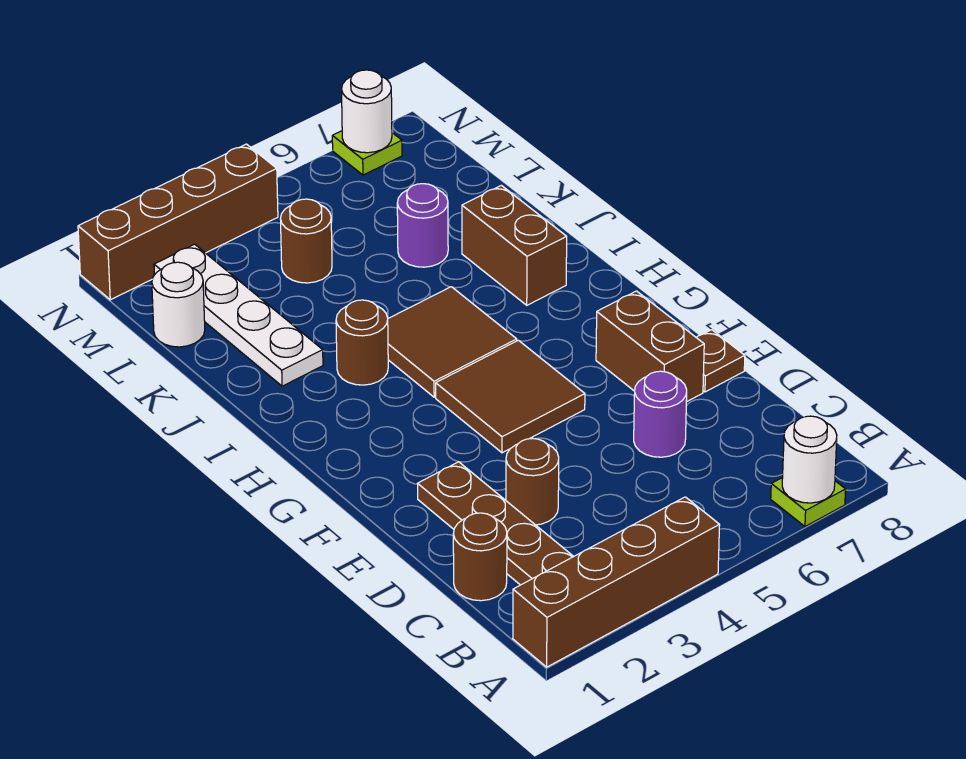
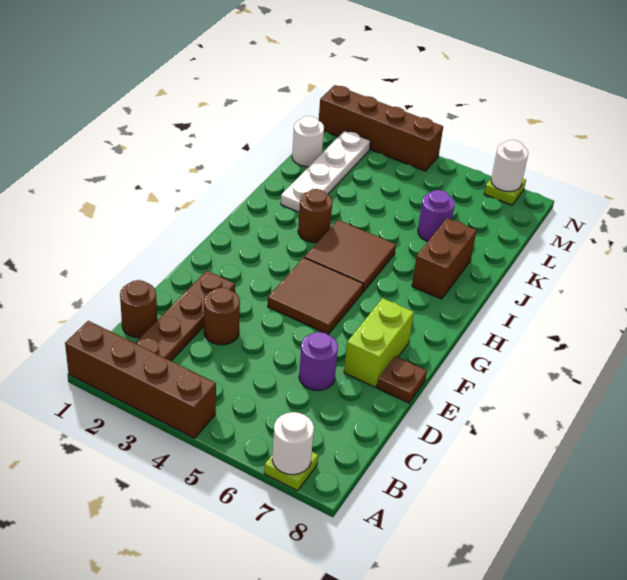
brown brick E7:F7 level 1 -> lime brick E7:F7 level 1
brown round brick L4 level 1 -> none

